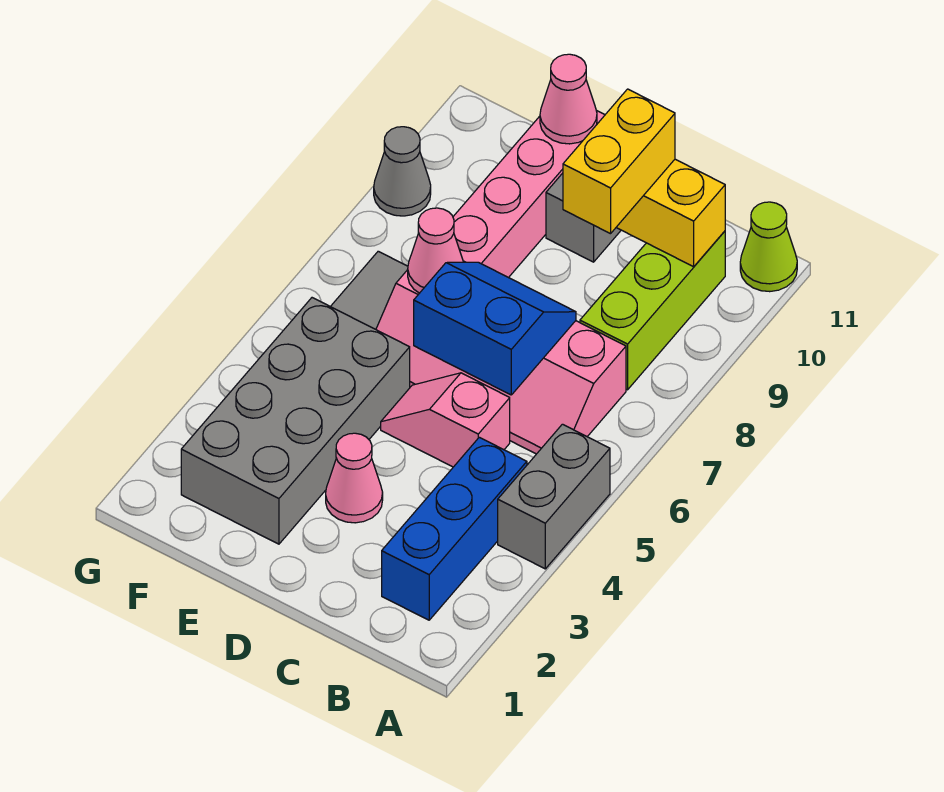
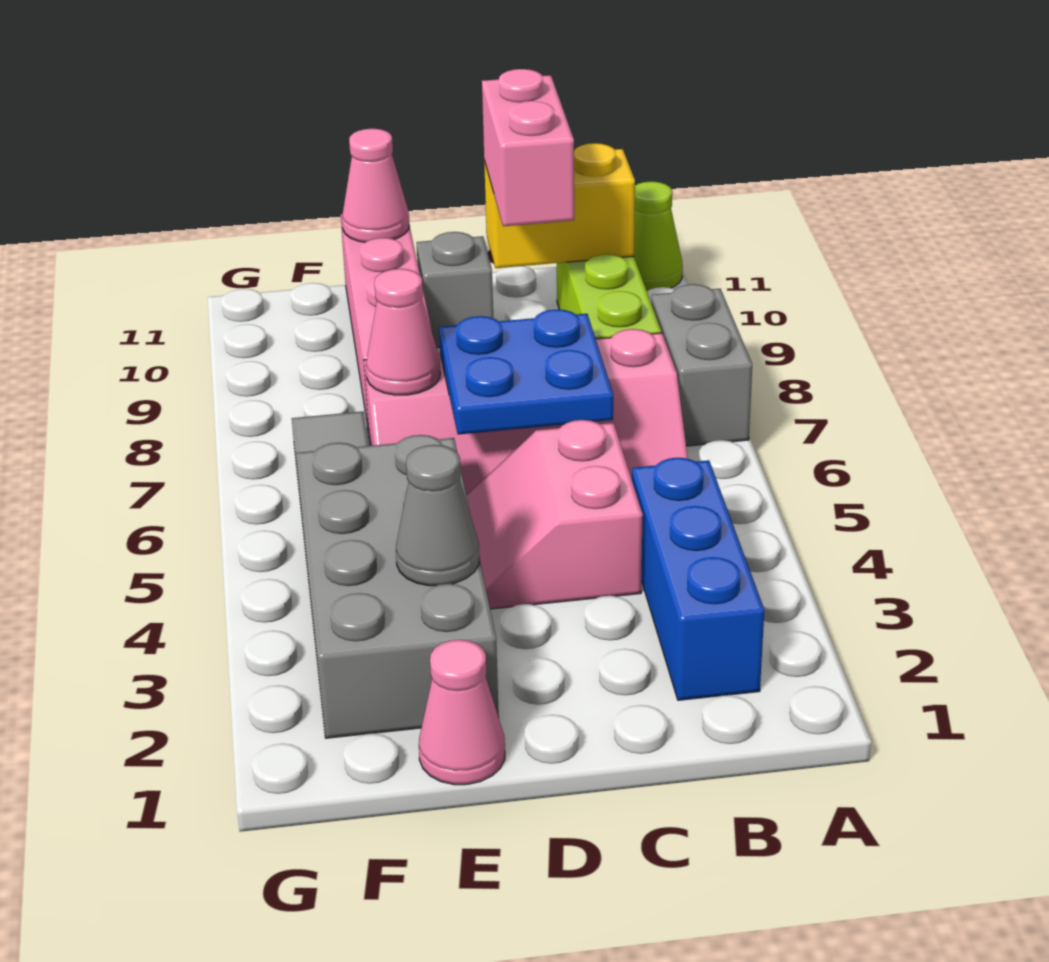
grey brick A4:A5 level 1 -> grey brick A7:A8 level 1
pink slope C5:D5 level 1 top C -> pink slope C4:D5 level 1 top C
blue slope C6:D7 level 2 top 6 -> blue plate C6:D7 level 2
yellow brick C9:C10 level 3 -> pink brick C9:C10 level 3
pink cone D3 level 1 -> pink cone E1 level 1
grey cone G9 level 1 -> grey cone E3 level 2

